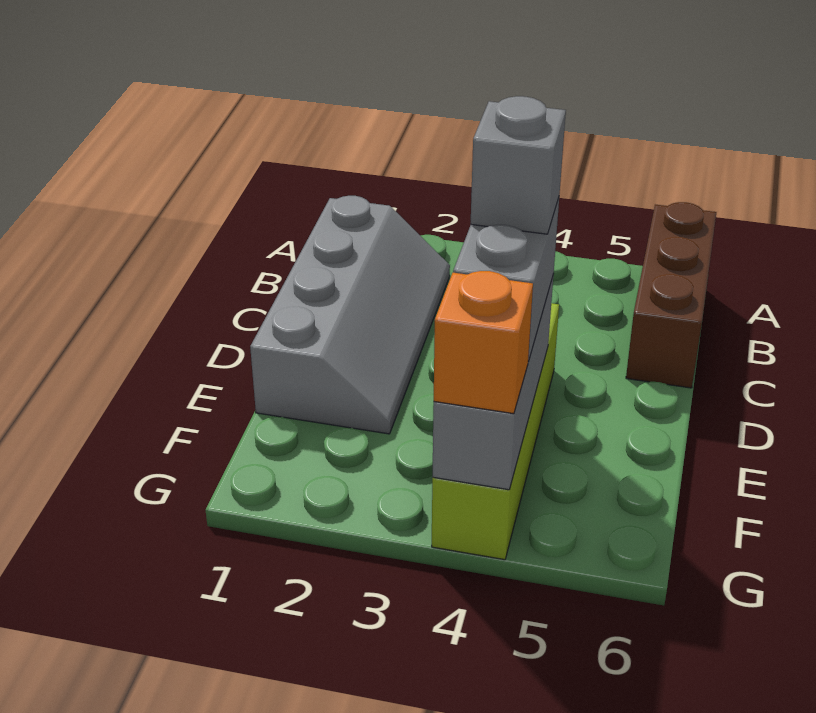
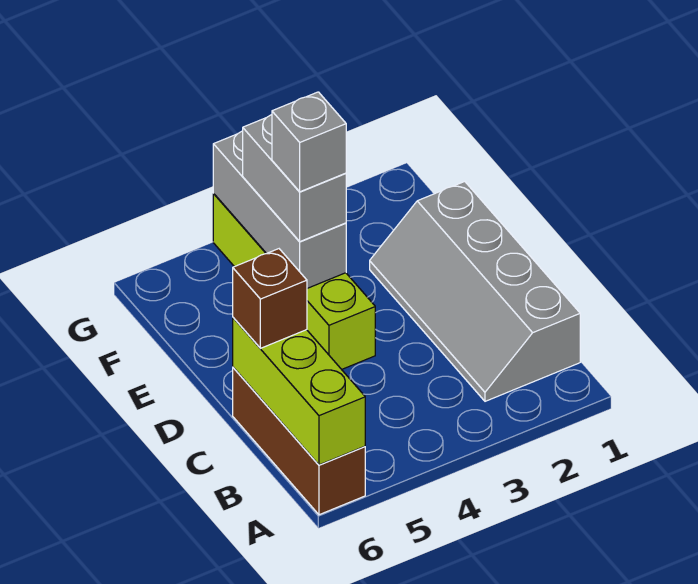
none -> lime brick A6:C6 level 2
none -> brown brick C6 level 3
orange brick G4 level 3 -> none

